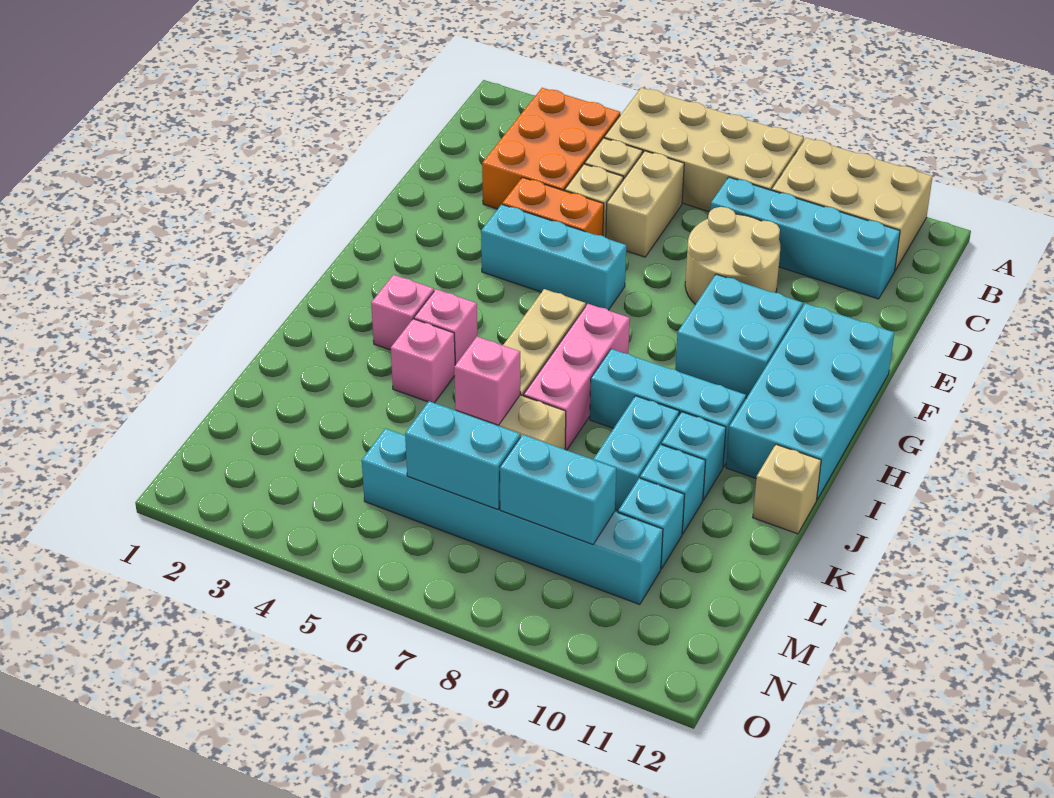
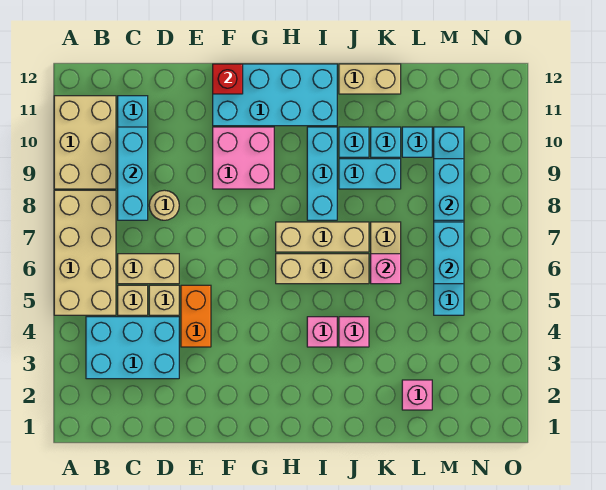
orange brick B3:D4 level 1 -> cyan brick B3:D4 level 1
tan round brick D8:E9 level 1 -> tan round brick D8 level 1
cyan brick F4:F6 level 1 -> cyan brick C8:C10 level 2
cyan brick F9:G10 level 1 -> pink brick F9:G10 level 1
none -> red brick F12 level 2
pink brick H7:J7 level 1 -> tan brick H7:J7 level 1
pink brick I3 level 1 -> pink brick L2 level 1
tan brick J12 level 1 -> tan brick J12:K12 level 1

